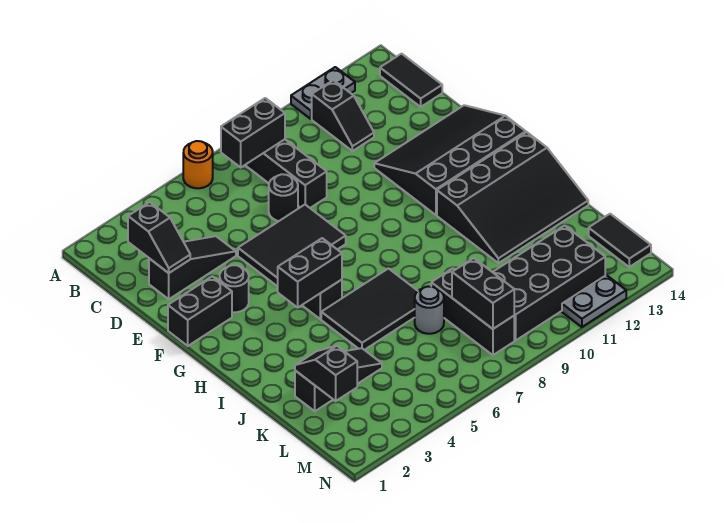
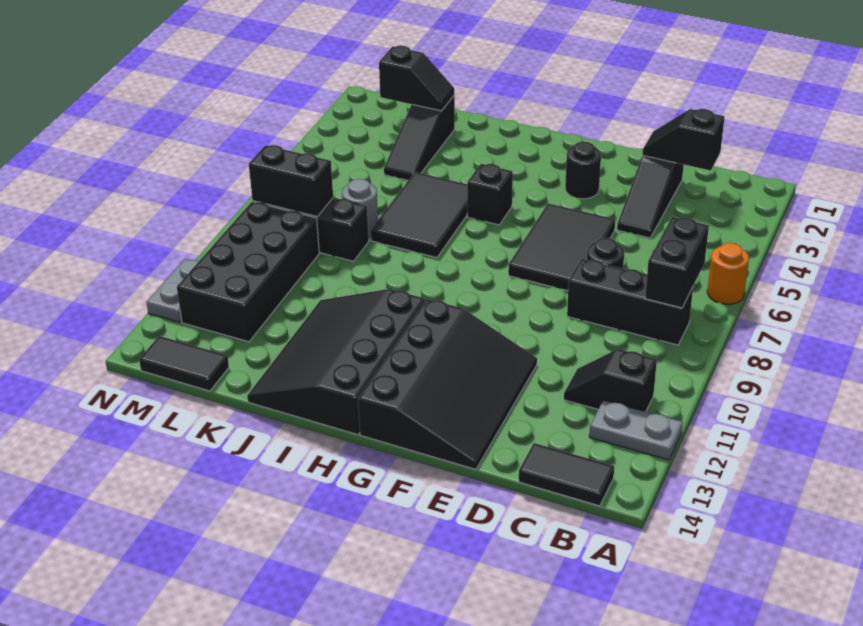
grey plate A11:A12 level 1 -> grey plate A12:B12 level 1
black brick F1:F2 level 1 -> none
black brick H4:H5 level 2 -> none

